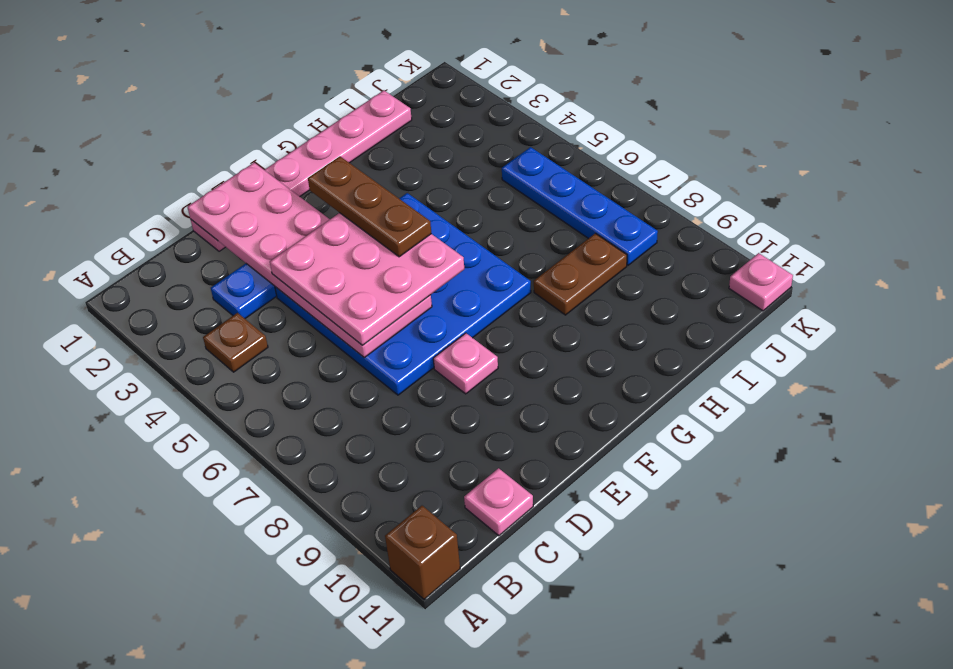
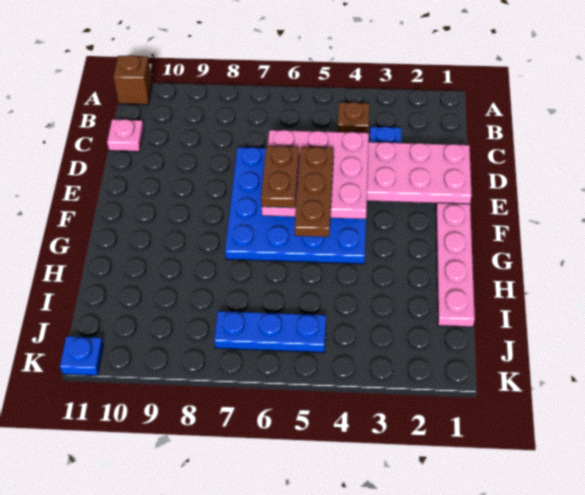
pink plate E8 level 1 -> none
brown plate F3:F5 level 4 -> brown plate E5:G5 level 4
brown plate H8:I8 level 1 -> brown plate E6:F6 level 4
blue plate J5:J8 level 1 -> blue plate J5:J7 level 1
pink plate K11 level 1 -> blue plate K11 level 1

